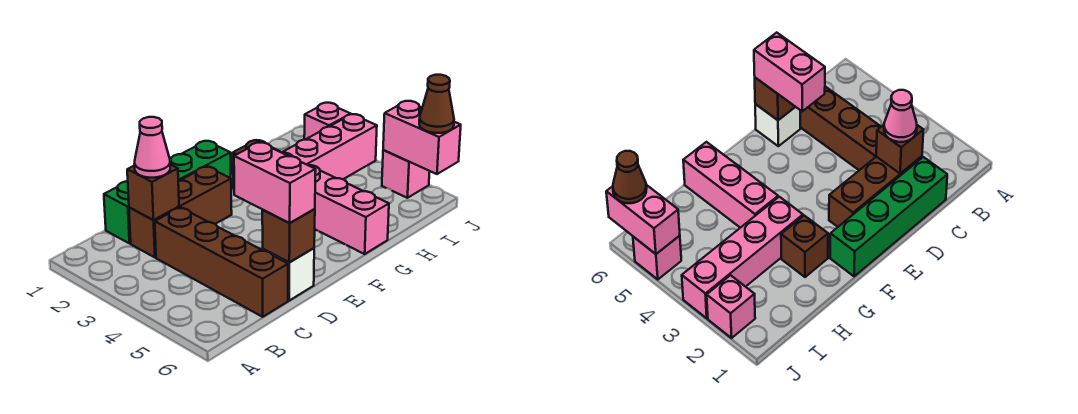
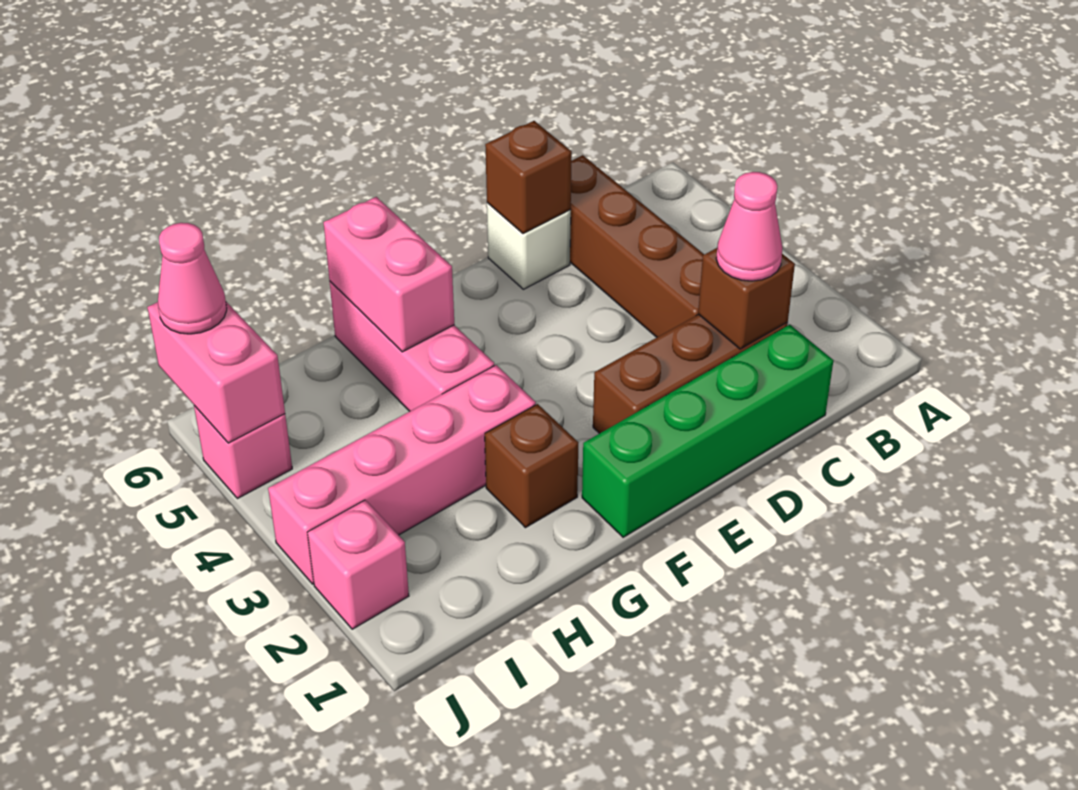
pink brick D5:D6 level 3 -> pink brick G5:G6 level 2
brown cone J6 level 3 -> pink cone J6 level 3

